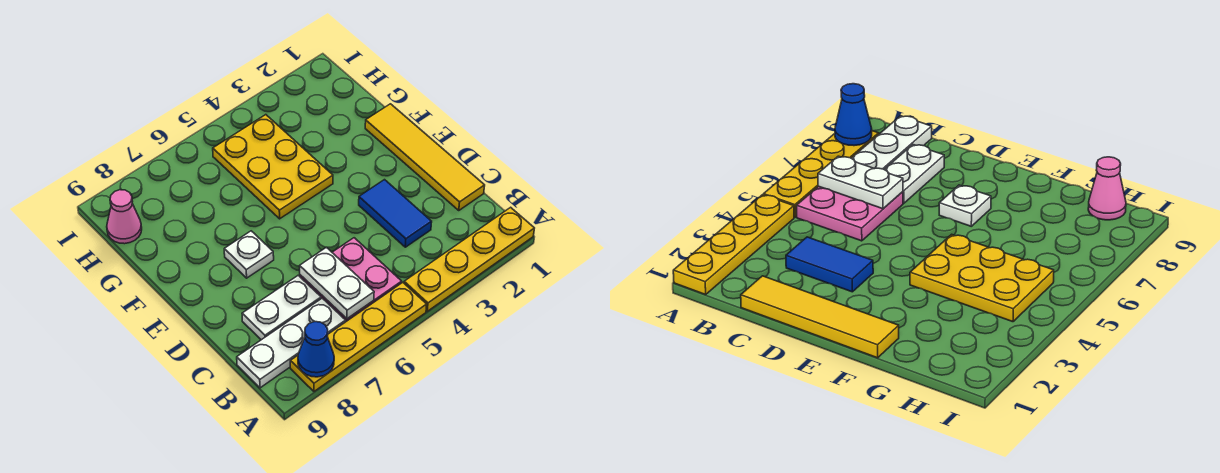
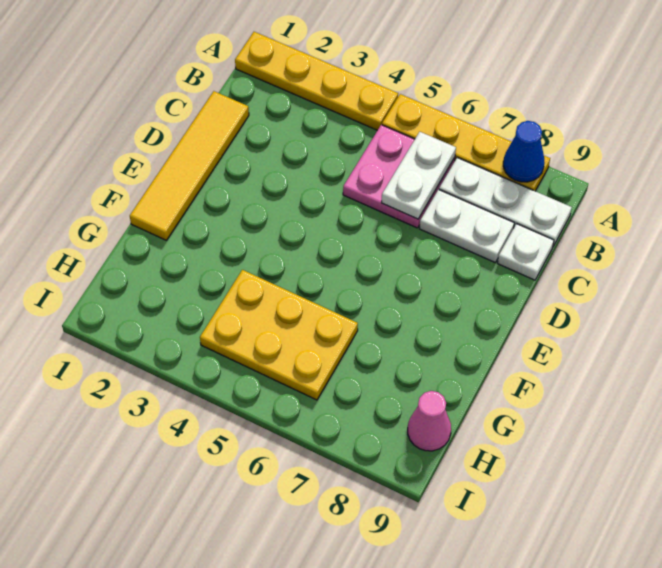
blue tile C3:D3 level 1 -> none
white plate E7 level 1 -> white plate C9 level 1
yellow plate F4:H5 level 1 -> yellow plate G4:H6 level 1

